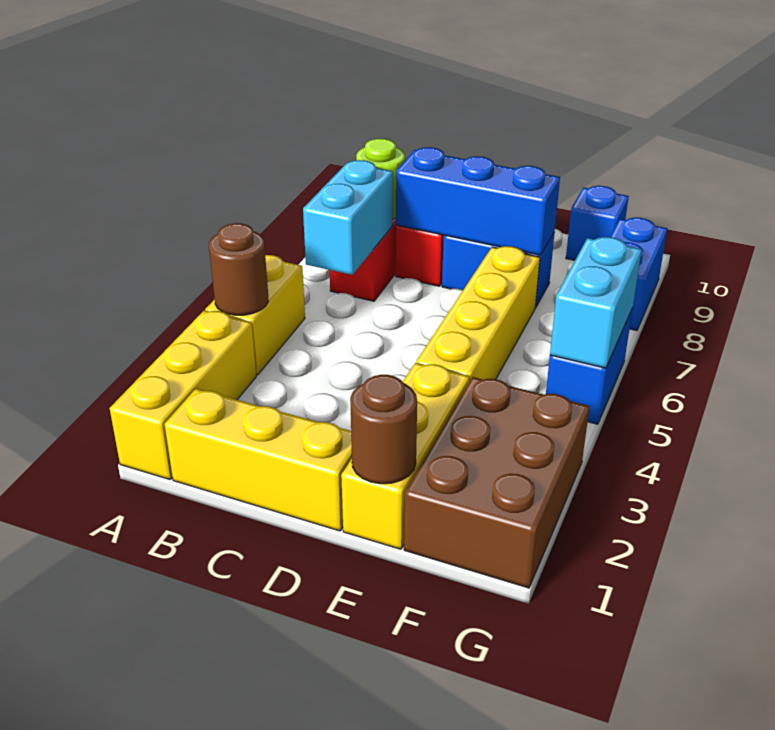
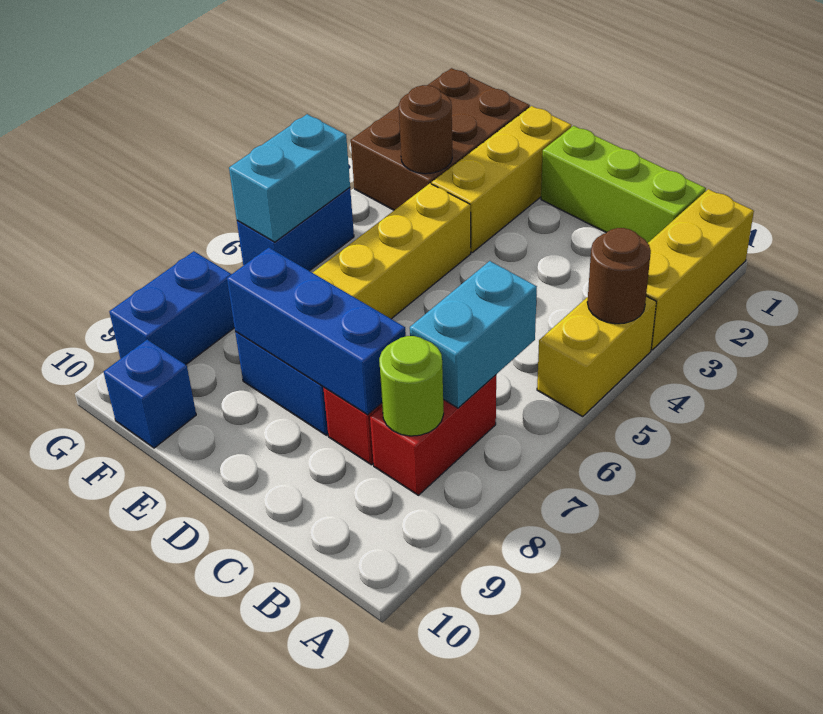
yellow brick B1:D1 level 1 -> lime brick B1:D1 level 1
brown round brick E1 level 2 -> brown round brick F3 level 2

